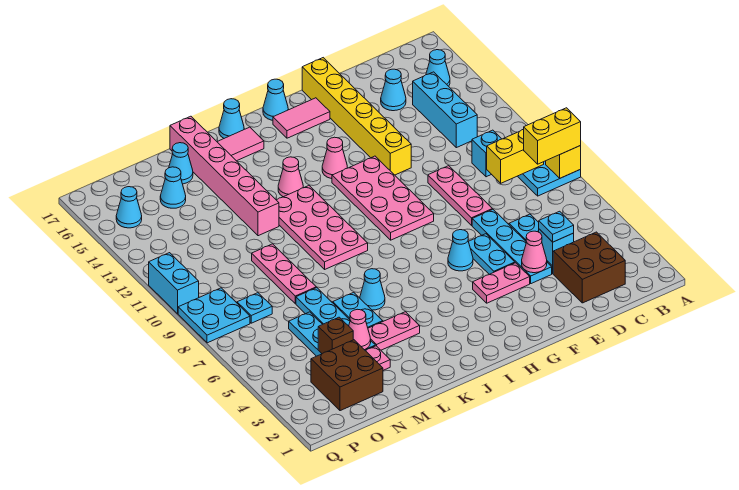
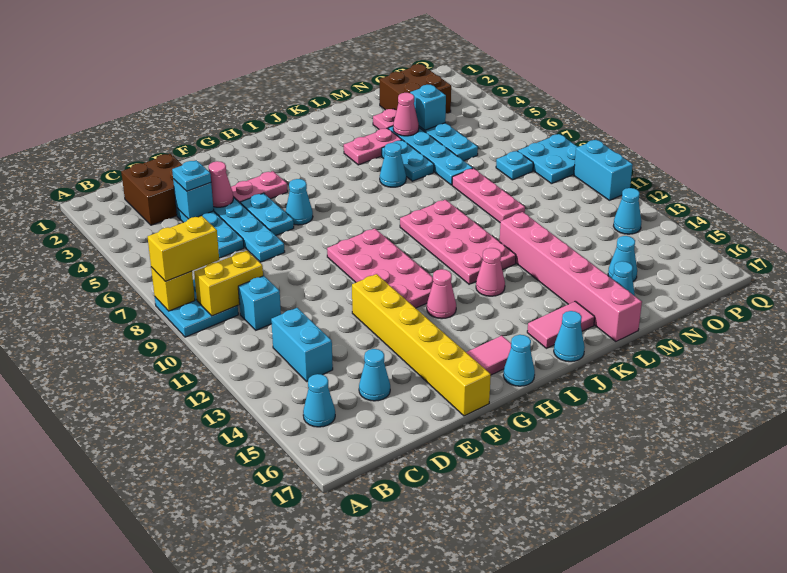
cyan brick C12:C14 level 1 -> cyan brick C12:C13 level 1
pink plate E8:E10 level 1 -> none
brown brick N4 level 2 -> cyan brick N4 level 2
cyan cone P15 level 1 -> cyan cone P13 level 1

